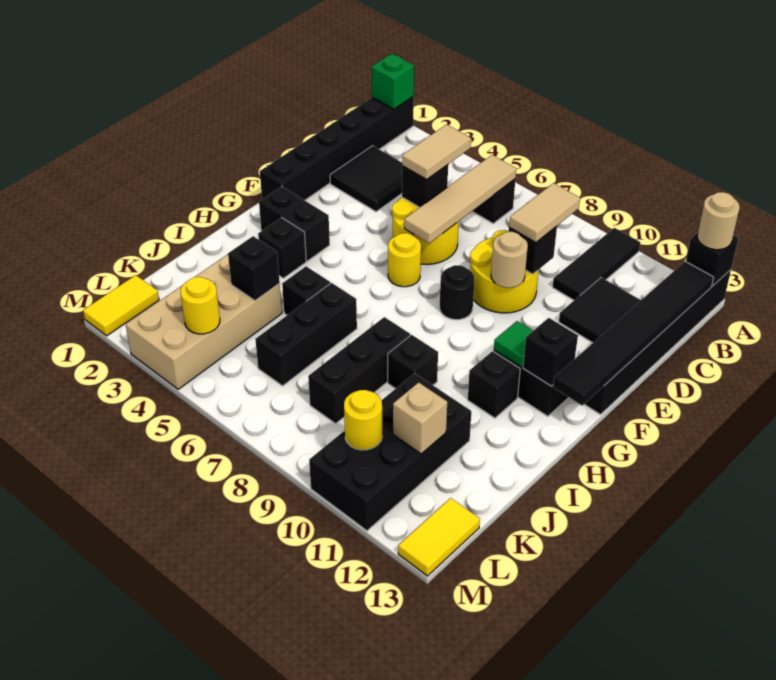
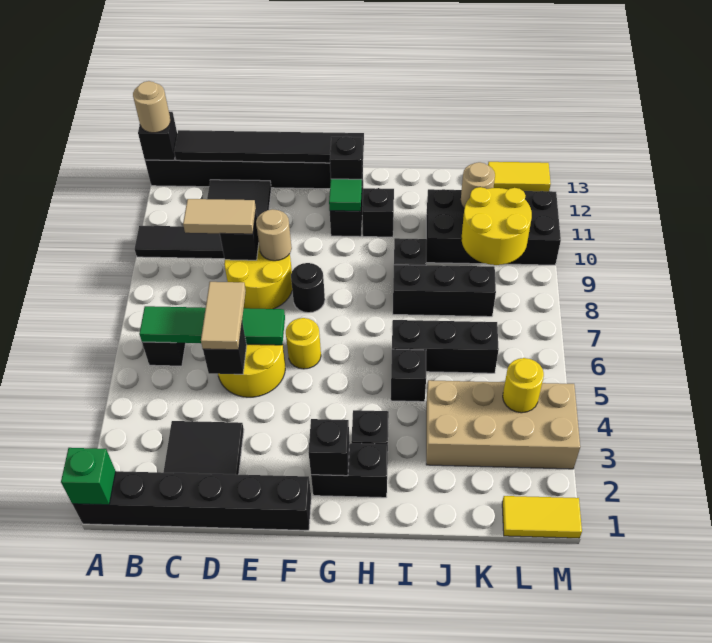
tan tile B6:E6 level 2 -> green tile B6:E6 level 2
tan tile C5:D5 level 3 -> tan tile D5:D6 level 3
black brick G2:G3 level 1 -> black brick G2:H2 level 1
black brick J4 level 2 -> black brick G2 level 2
tan brick K11 level 2 -> tan round brick K11 level 2
yellow round brick L10 level 2 -> yellow round brick K9:L10 level 2

